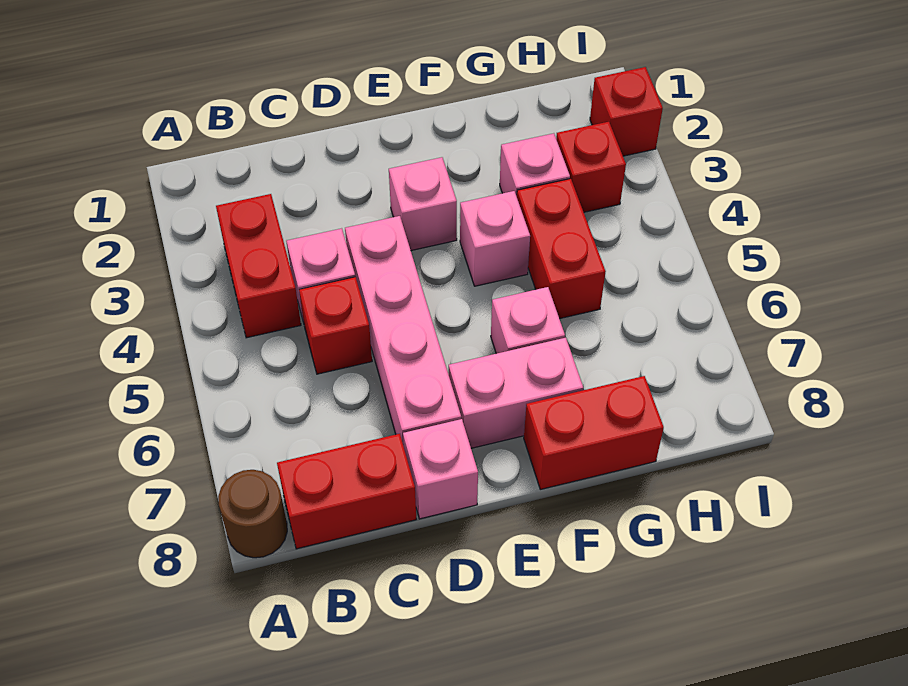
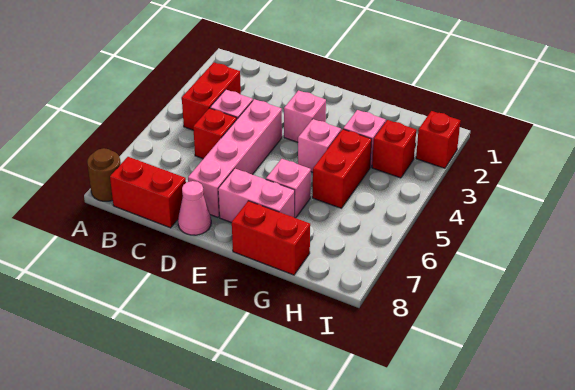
pink brick D8 level 1 -> pink cone D8 level 1

